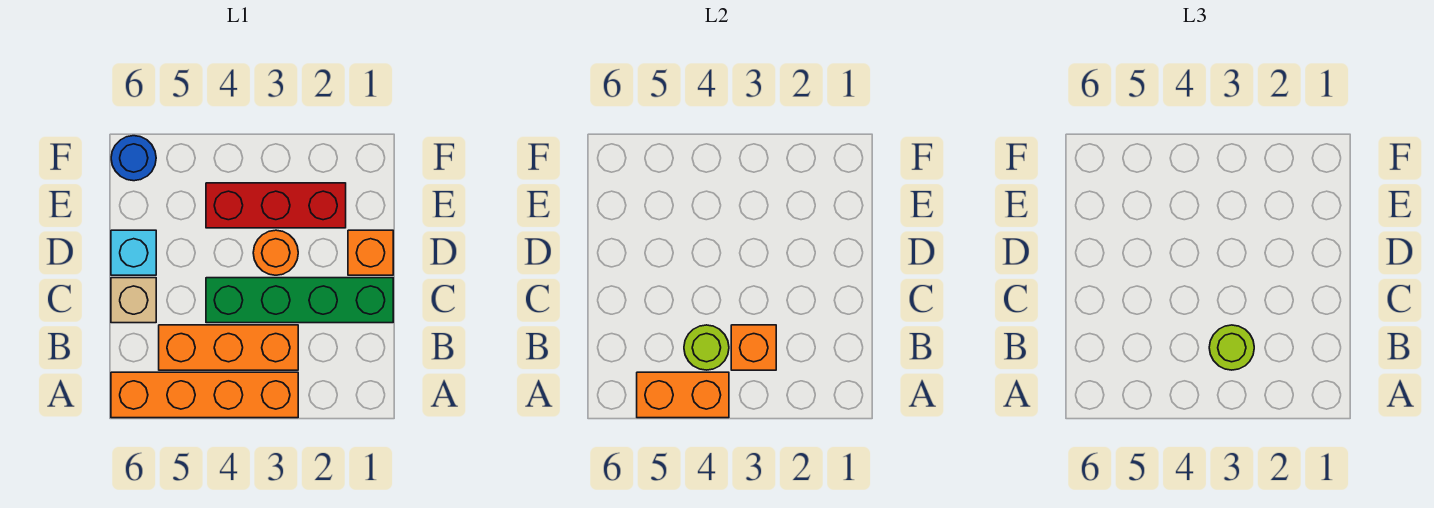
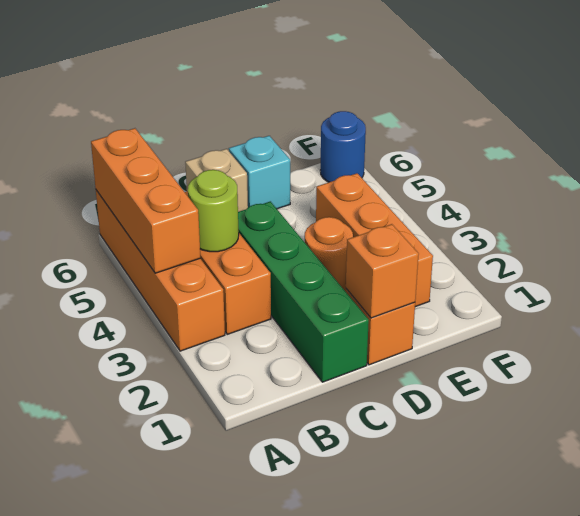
orange brick A4:A5 level 2 -> orange brick A4:A6 level 2
orange brick B3 level 2 -> orange brick D1 level 2
lime round brick B3 level 3 -> none
red brick E2:E4 level 1 -> orange brick E2:E4 level 1

